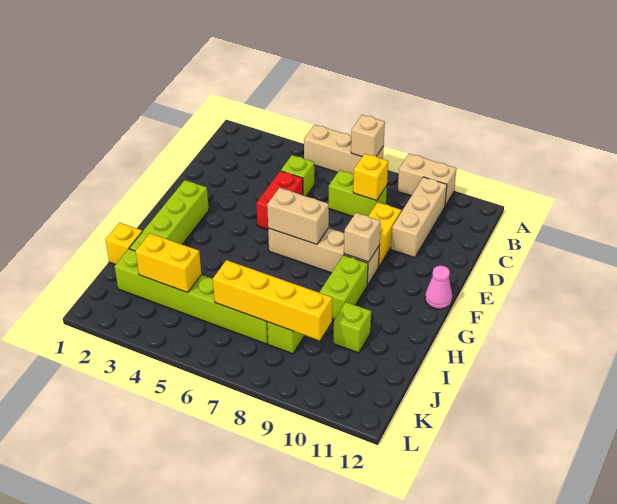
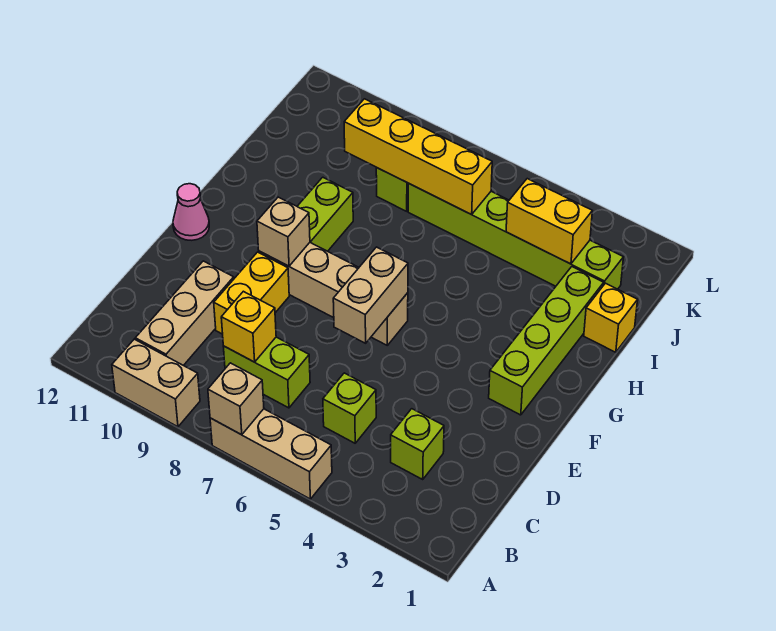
red brick D5:E5 level 1 -> none
tan brick F6:F7 level 2 -> tan brick E6:F6 level 2
lime brick I10 level 1 -> lime brick C3 level 1

